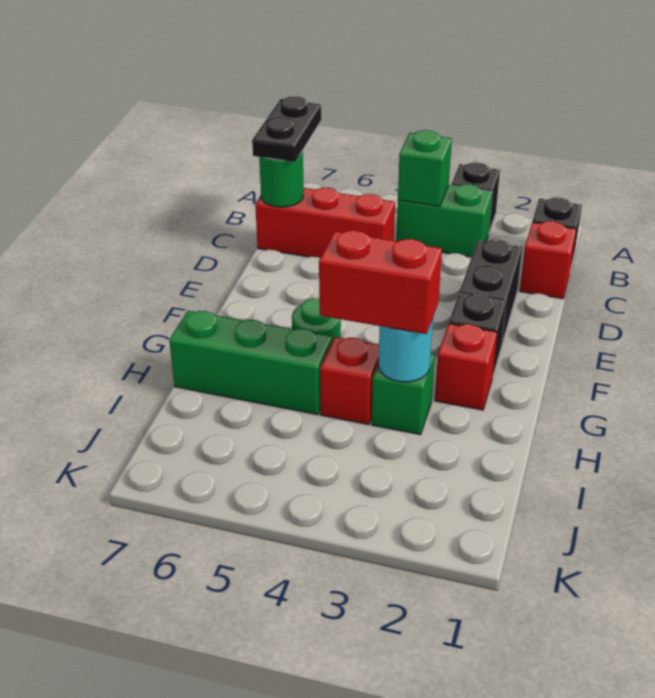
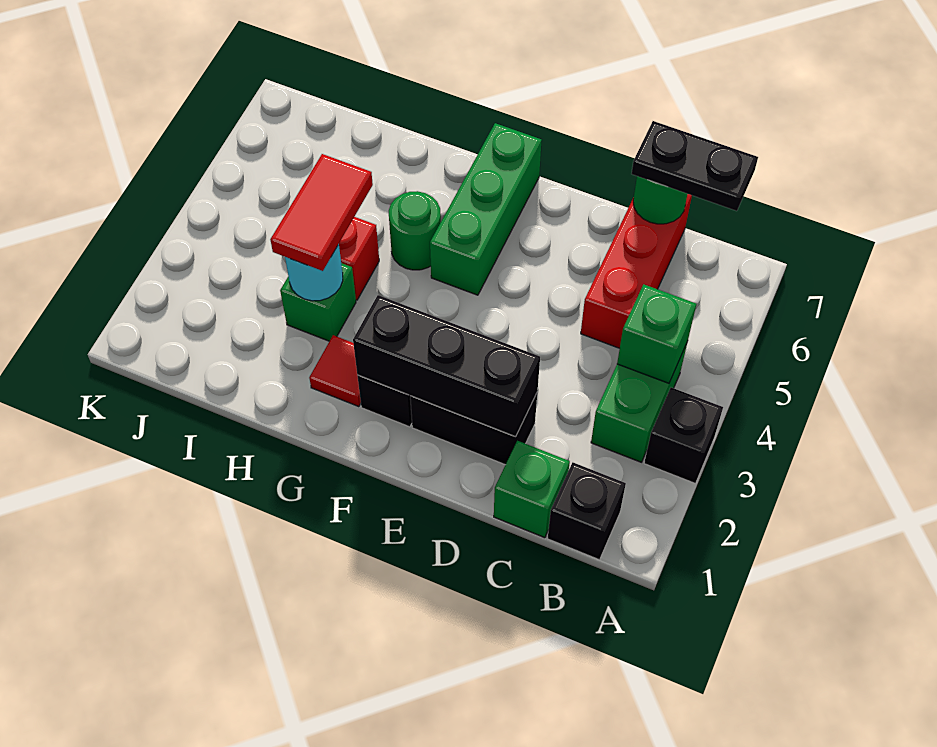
red brick C1 level 1 -> green brick C1 level 1
none -> black brick D2:F2 level 2
red brick G2 level 1 -> red tile G2 level 1
red brick H3:H4 level 3 -> red tile H3:H4 level 3
green brick H5:H7 level 1 -> green brick F5:F7 level 1

